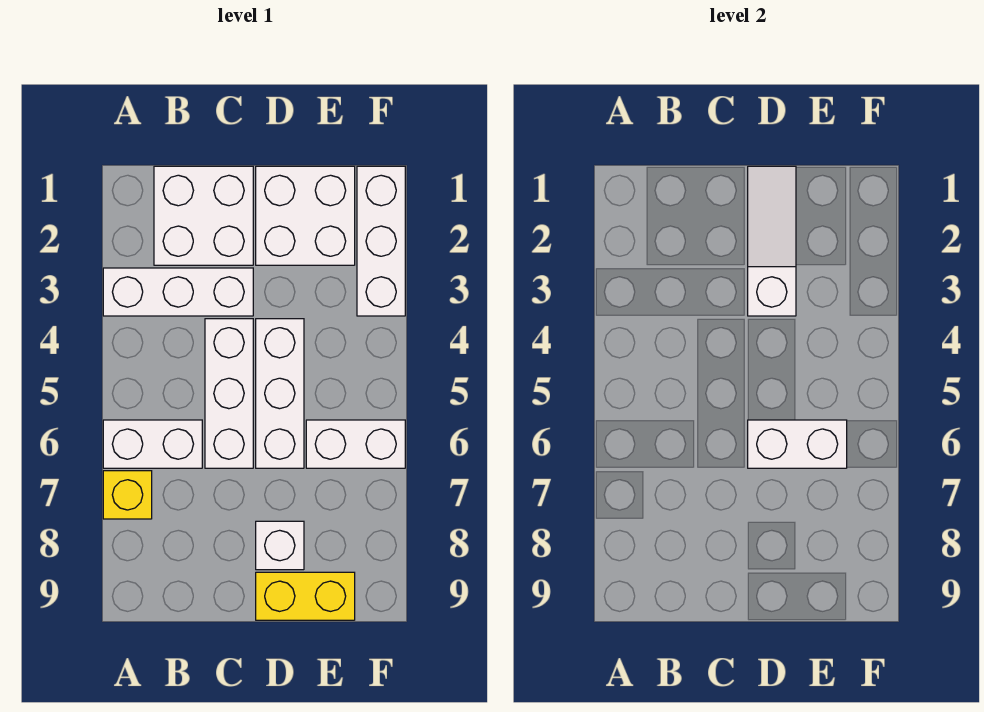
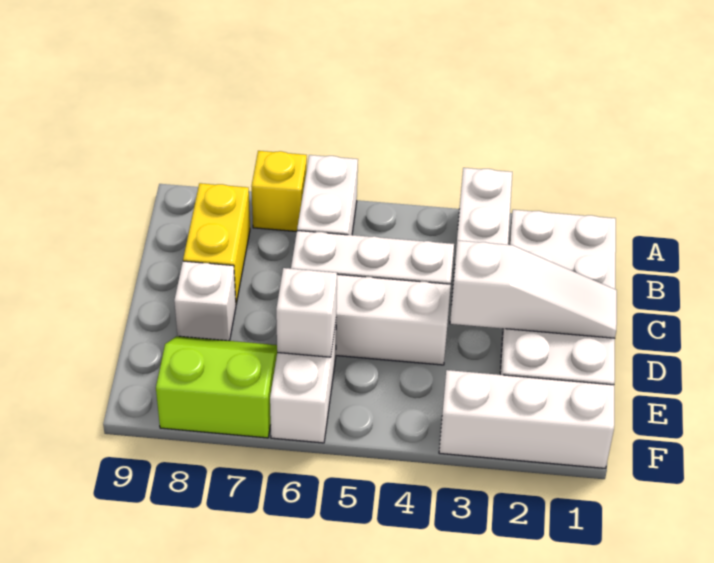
white brick D6:E6 level 2 -> white brick E6 level 2
yellow brick D9:E9 level 1 -> yellow brick B8:C8 level 1
none -> lime slope E7:F8 level 1 top F

